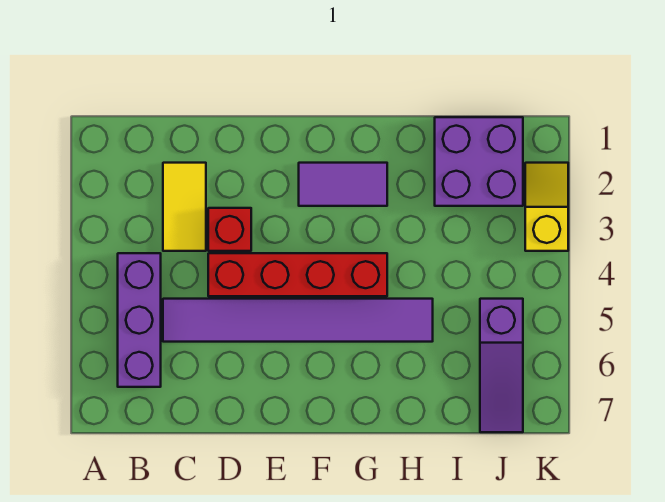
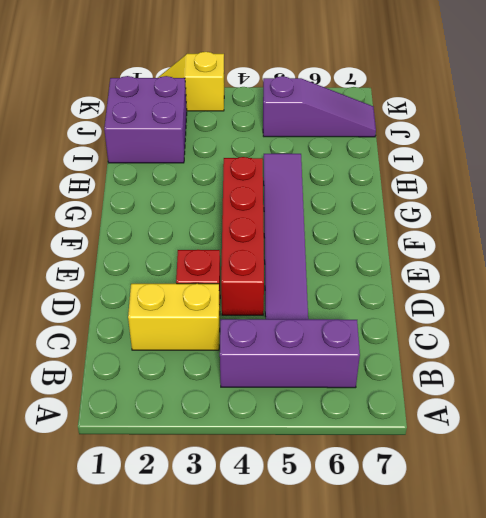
yellow tile C2:C3 level 1 -> yellow brick C2:C3 level 1
purple tile F2:G2 level 1 -> none

